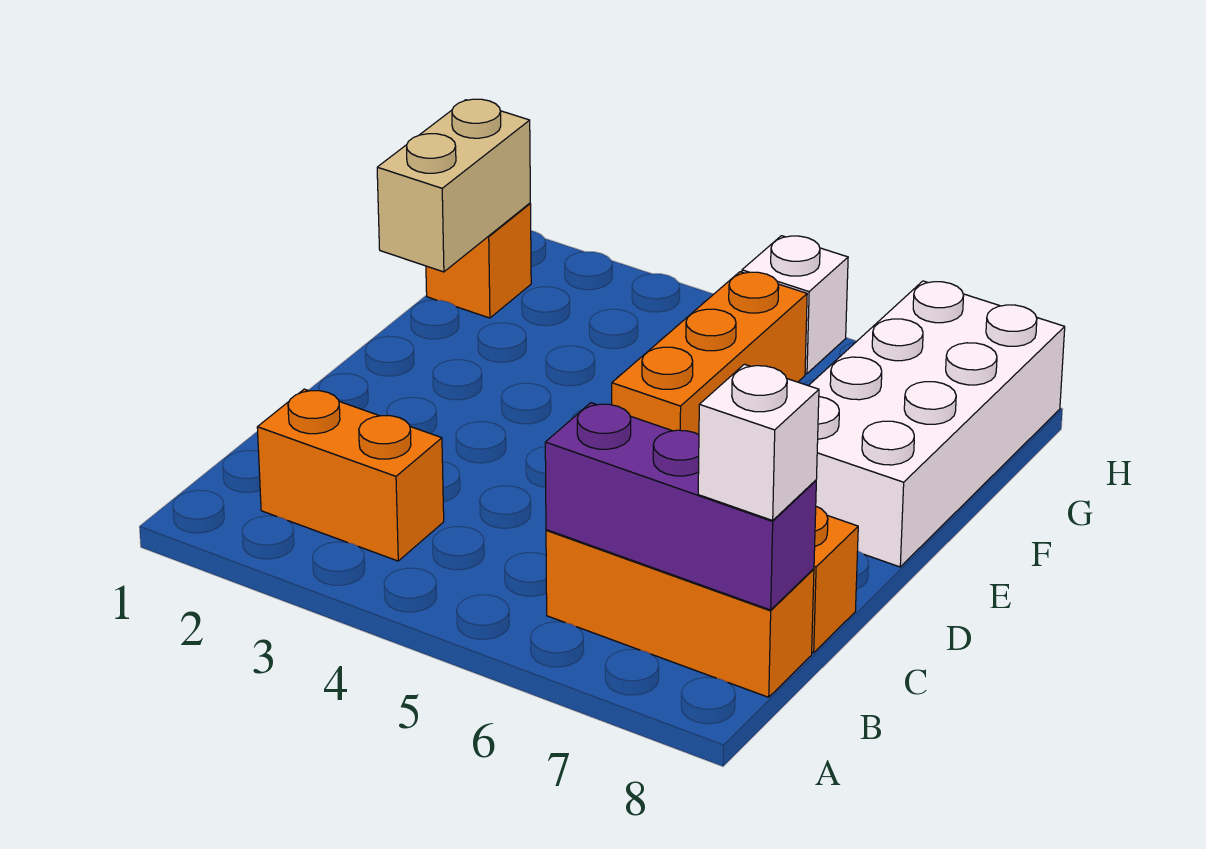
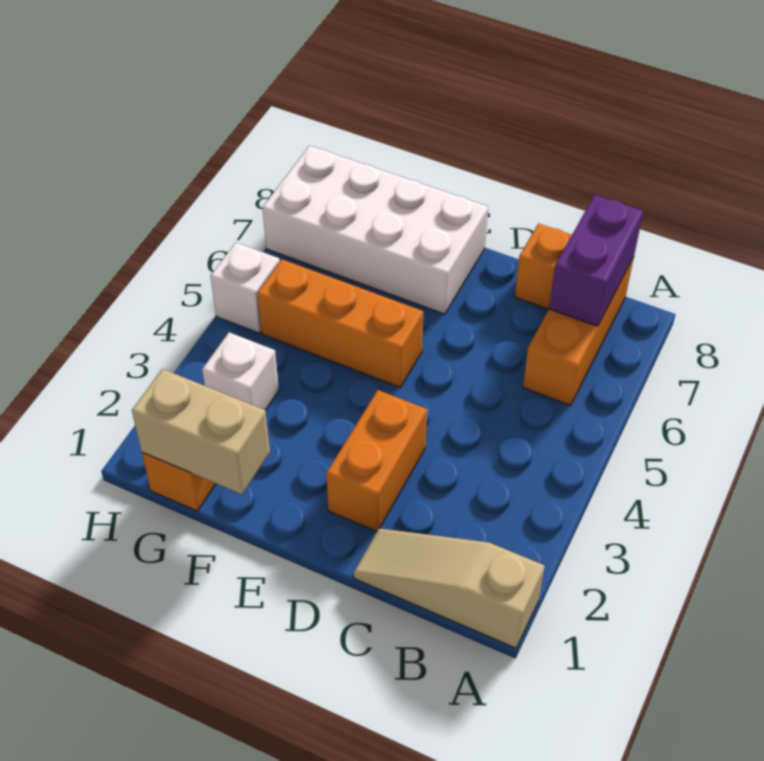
none -> tan slope A1:C1 level 1 top A
orange brick B2:B3 level 1 -> orange brick D2:D3 level 1
purple brick B6:B8 level 2 -> purple brick B7:B8 level 2
white brick B8 level 3 -> white brick G3 level 1

